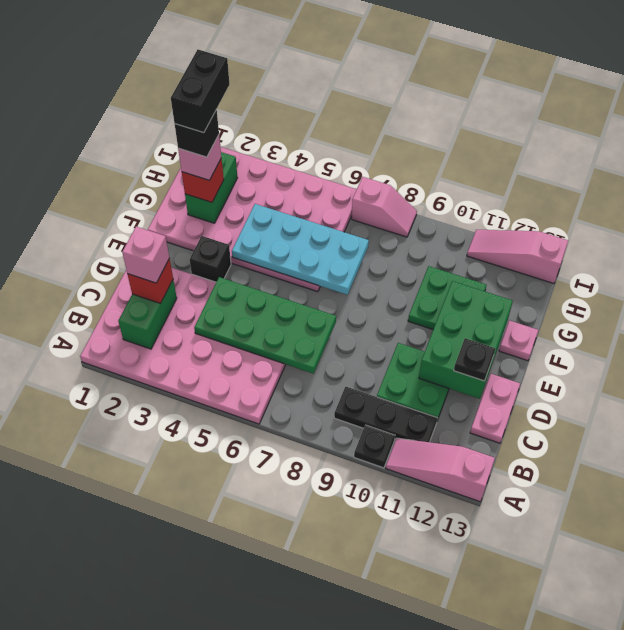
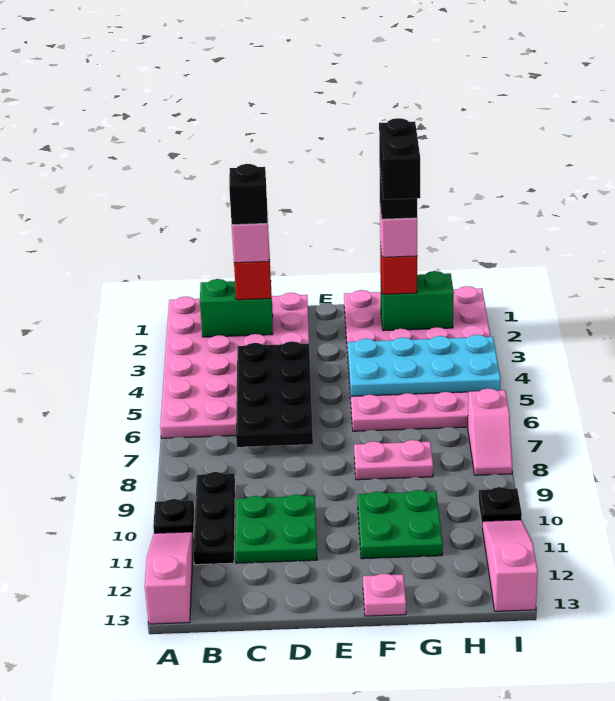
green plate C4:D7 level 2 -> black plate C4:D7 level 2
pink plate C13:D13 level 1 -> pink plate F8:G8 level 1
green brick D11:F12 level 2 -> none
black plate D12 level 3 -> black plate I10 level 1
black brick E3 level 1 -> black brick C2 level 5
cyan plate F4:G7 level 2 -> cyan plate F4:I5 level 2
black brick G2:H2 level 6 -> black brick G2:G3 level 6

